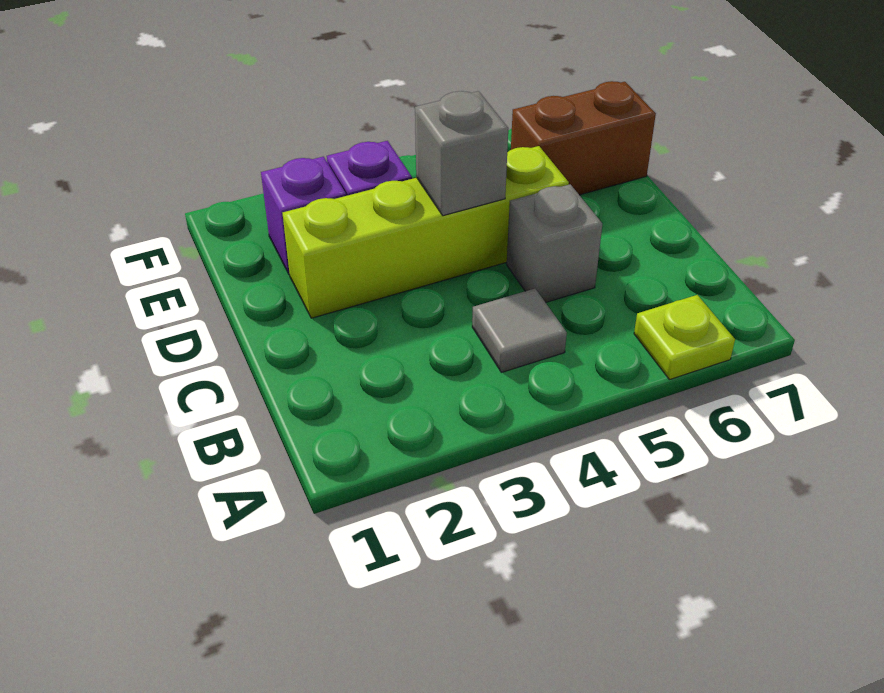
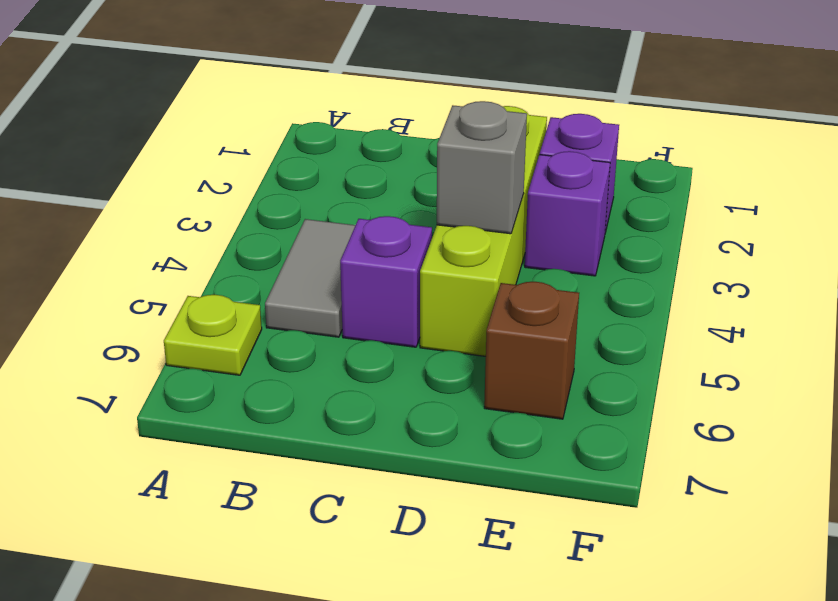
grey tile B4 level 1 -> grey tile B4:B5 level 1
grey brick C5 level 1 -> purple brick C5 level 1
brown brick E6:E7 level 1 -> brown brick E6 level 1

